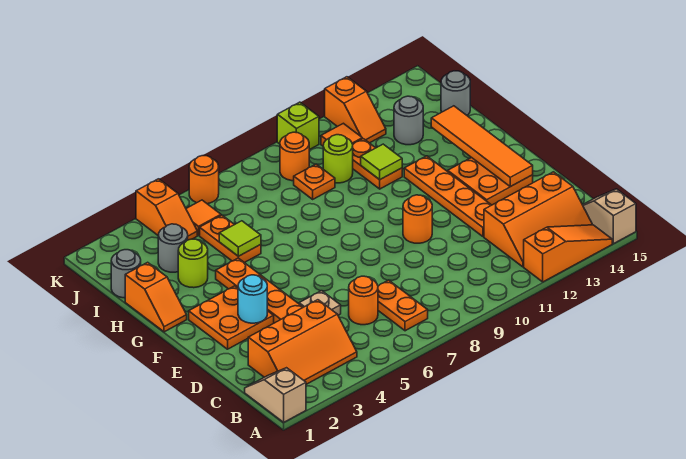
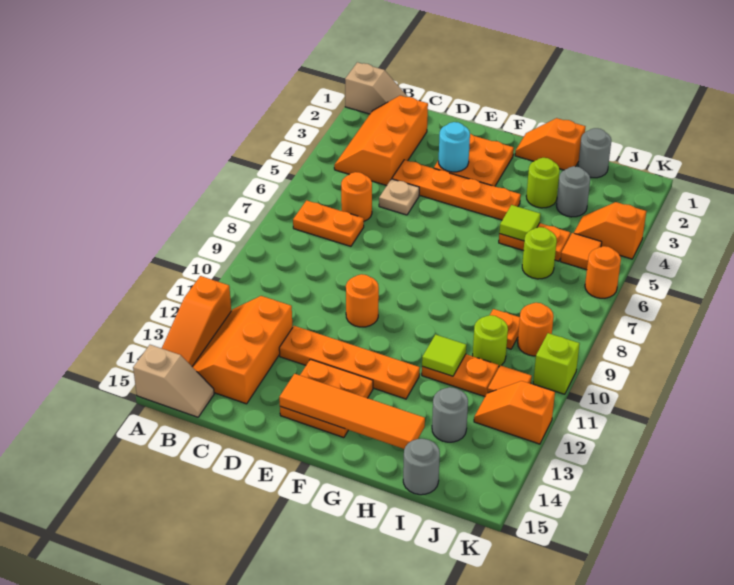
none -> lime round brick I6 level 1

